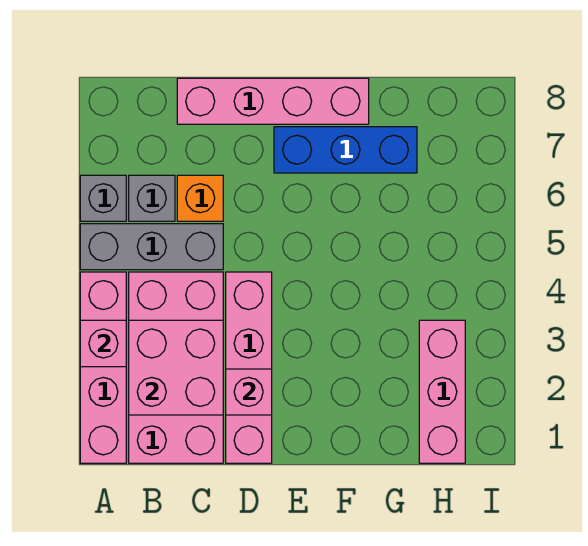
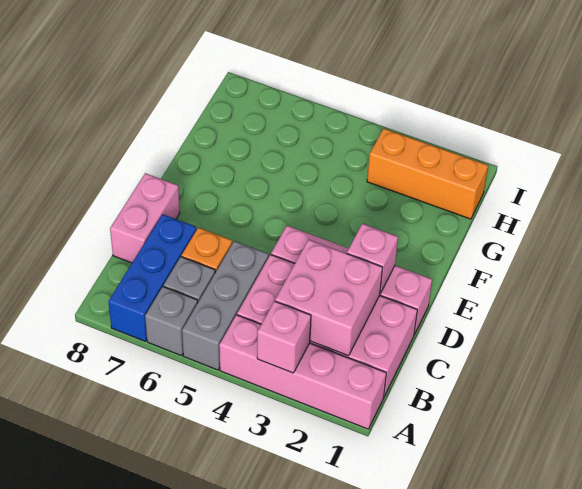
pink brick C8:F8 level 1 -> pink brick C8:D8 level 1
blue brick E7:G7 level 1 -> blue brick A7:C7 level 1
pink brick H1:H3 level 1 -> orange brick H1:H3 level 1

